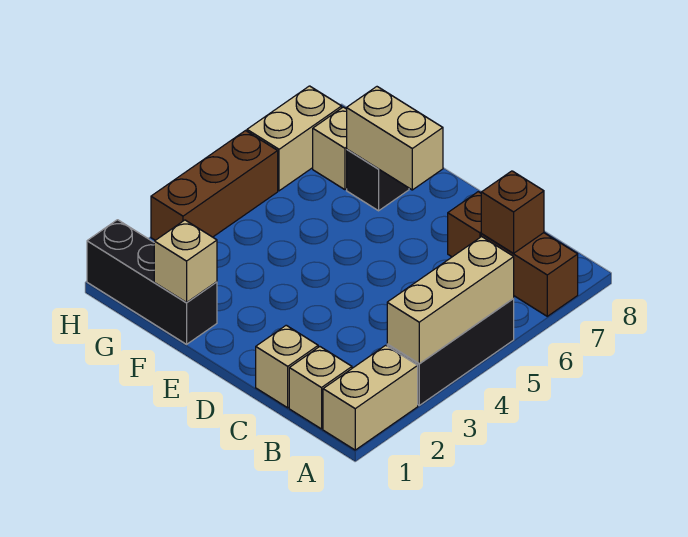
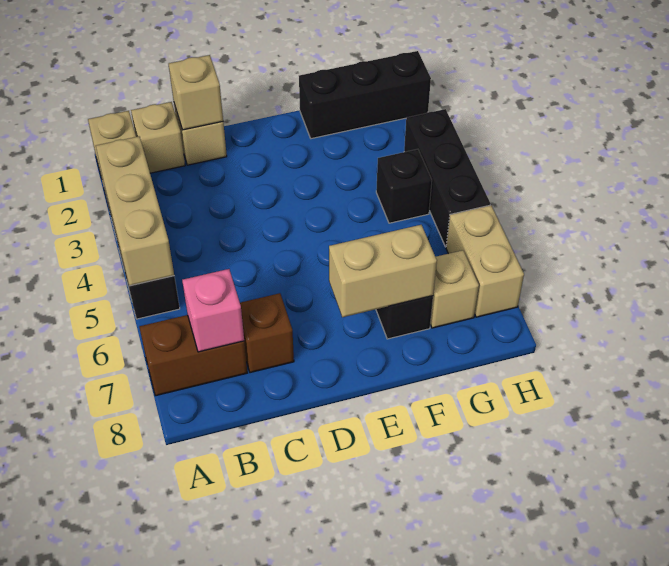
brown brick B7 level 2 -> pink brick B7 level 2
tan brick F1 level 2 -> tan brick C1 level 2
none -> black brick G4 level 1
brown brick H3:H5 level 1 -> black brick H3:H5 level 1

